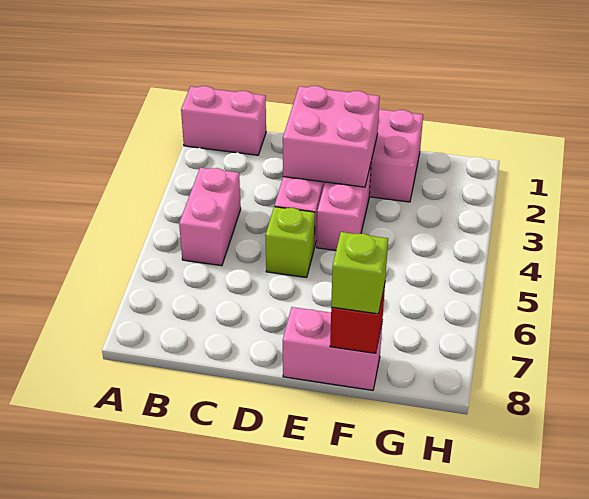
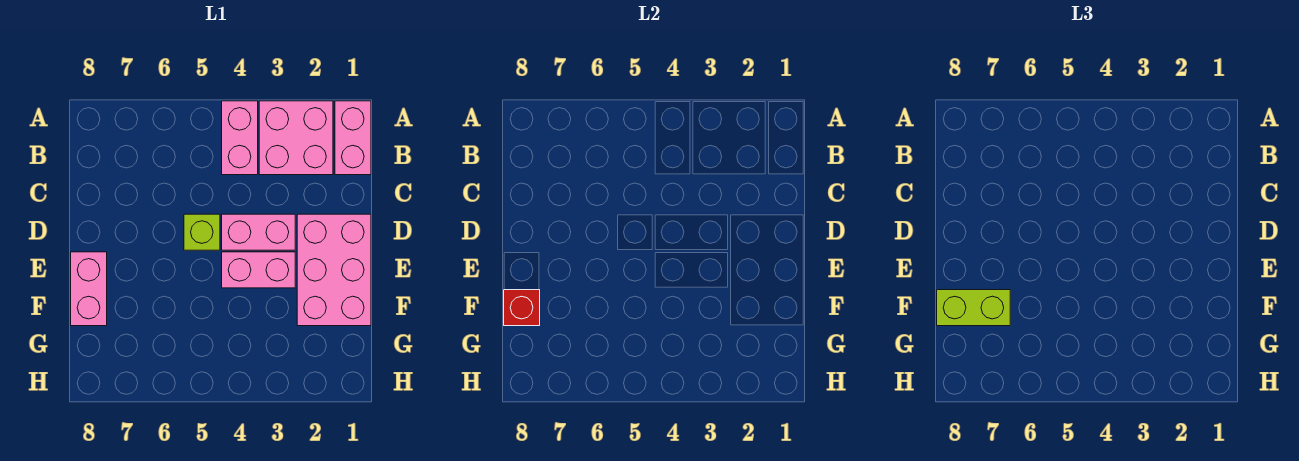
pink brick B4:B5 level 1 -> pink brick A4:B4 level 1
pink brick D2:E3 level 2 -> pink brick A2:B3 level 1
lime brick F8 level 3 -> lime brick F7:F8 level 3

